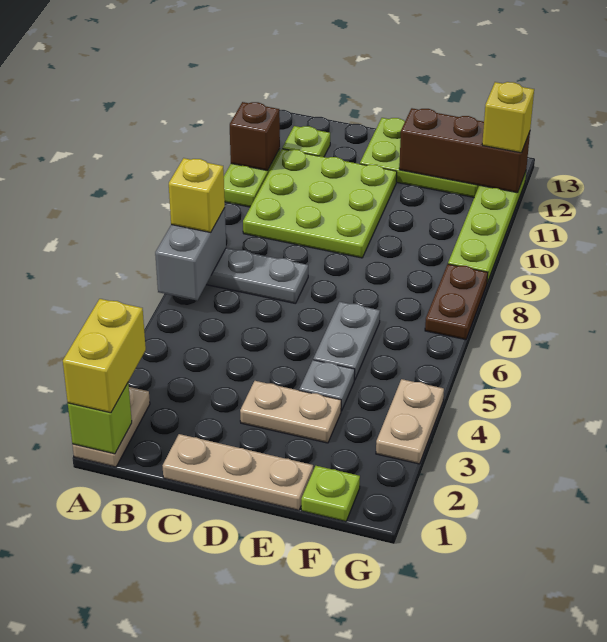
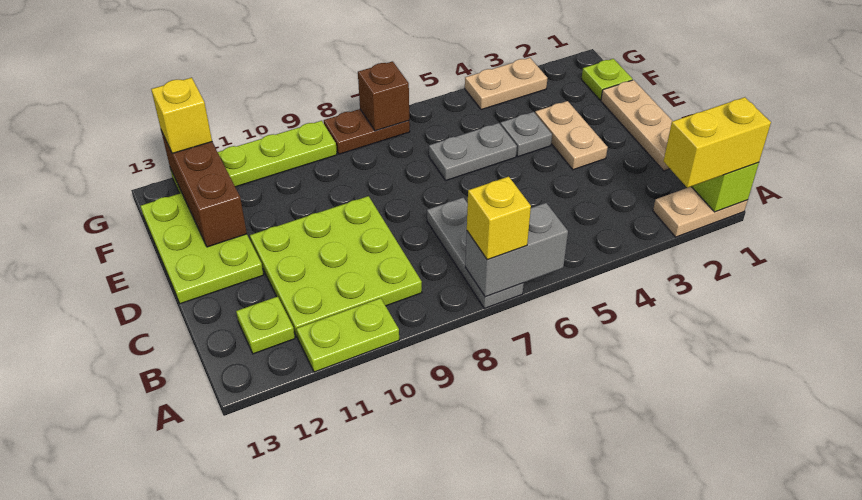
brown brick A11 level 2 -> brown brick G7 level 2

